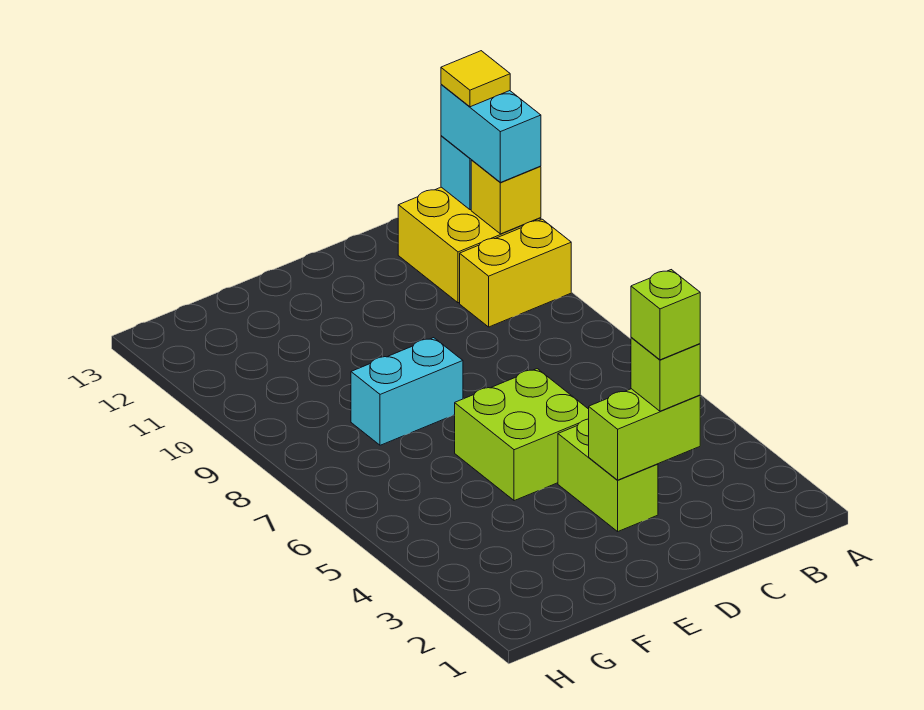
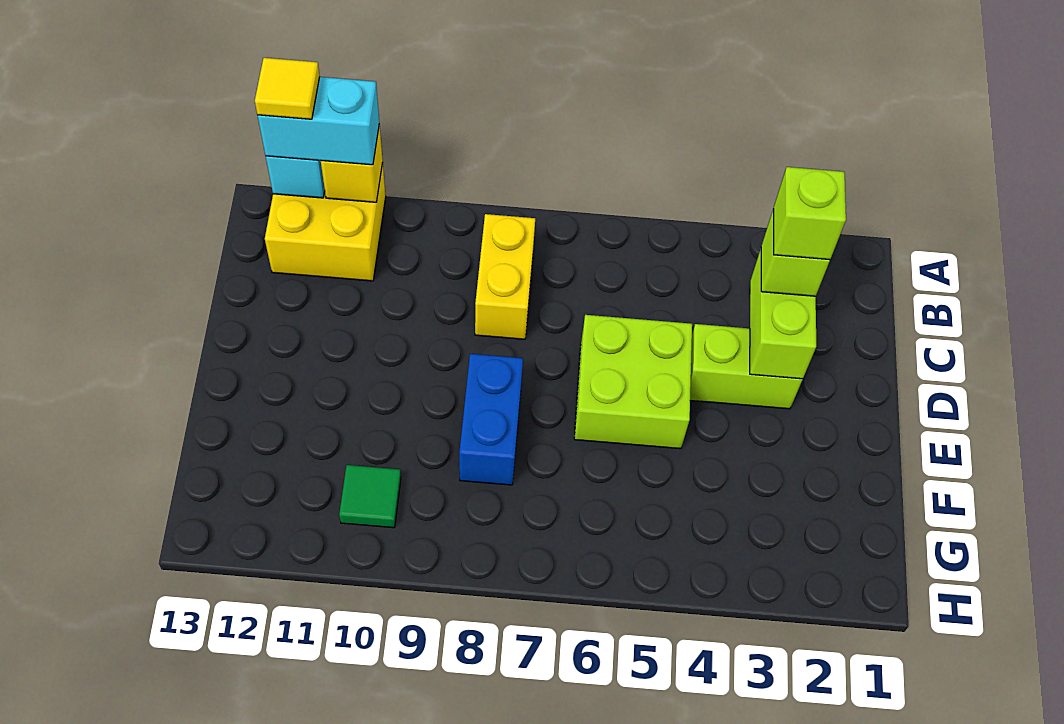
yellow brick A10:B10 level 1 -> yellow brick B8:C8 level 1
cyan brick E8:F8 level 1 -> blue brick E8:F8 level 1
none -> green tile G10 level 1

